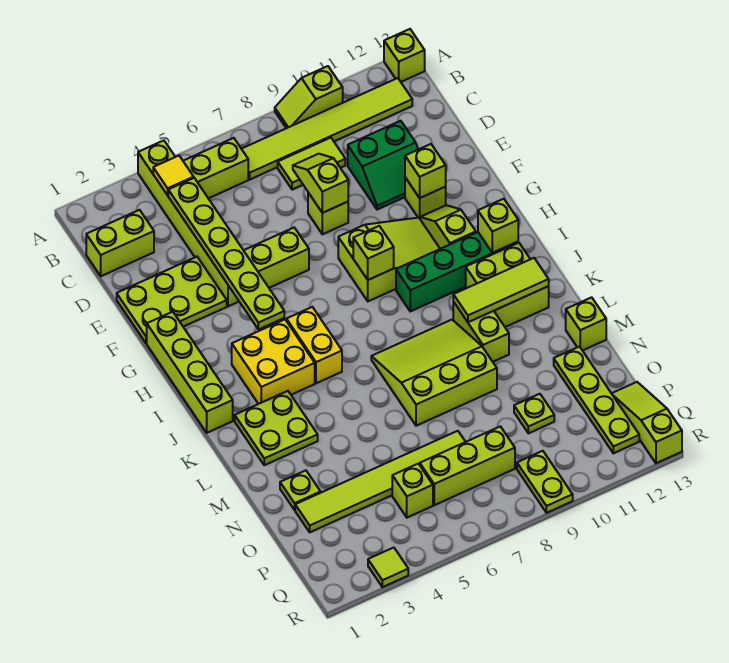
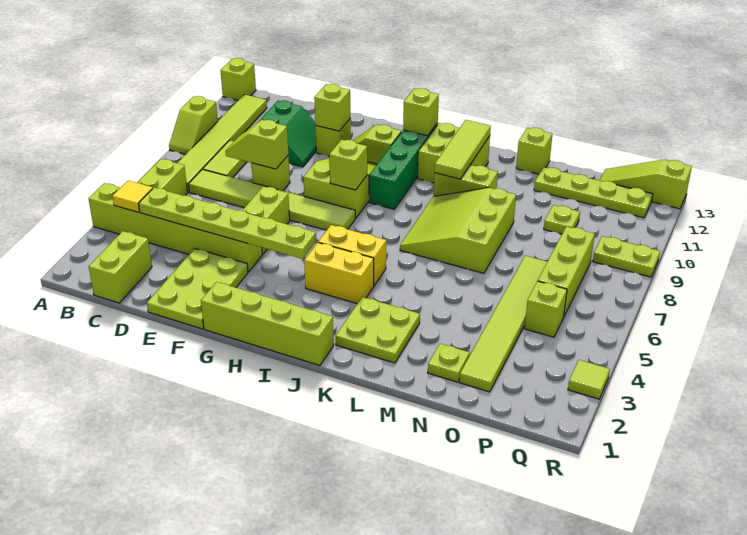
none -> lime tile C7:H7 level 1
yellow brick I3:J4 level 1 -> yellow brick I4:J4 level 1

